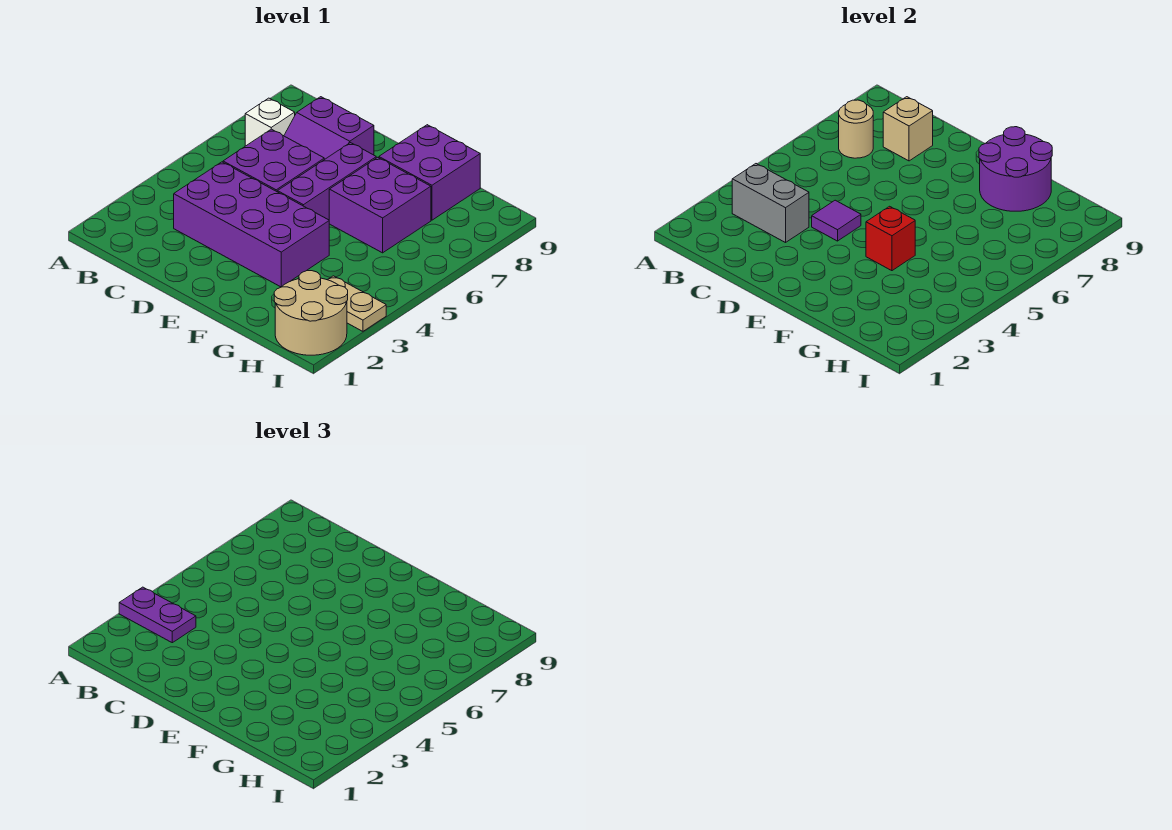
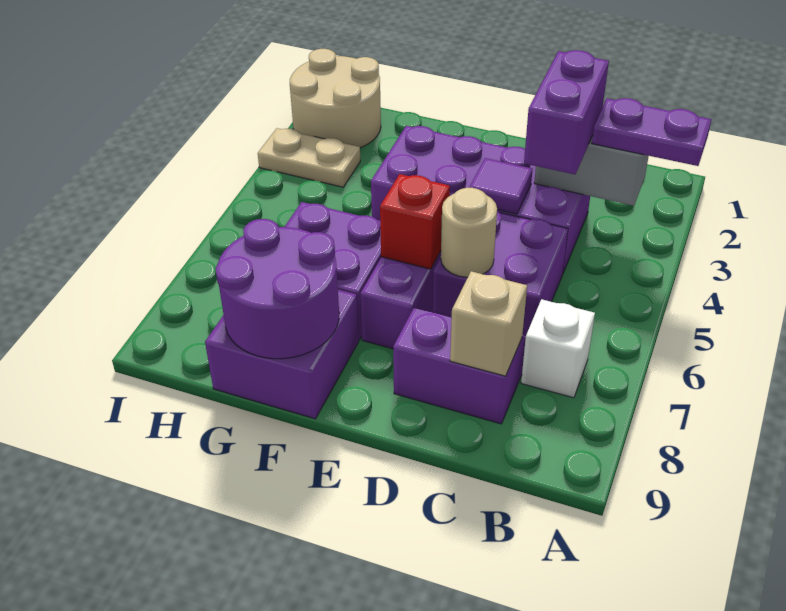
tan round brick B7 level 2 -> tan round brick D6 level 2
none -> purple brick C3:C4 level 3
red brick F4 level 2 -> red brick E6 level 2

